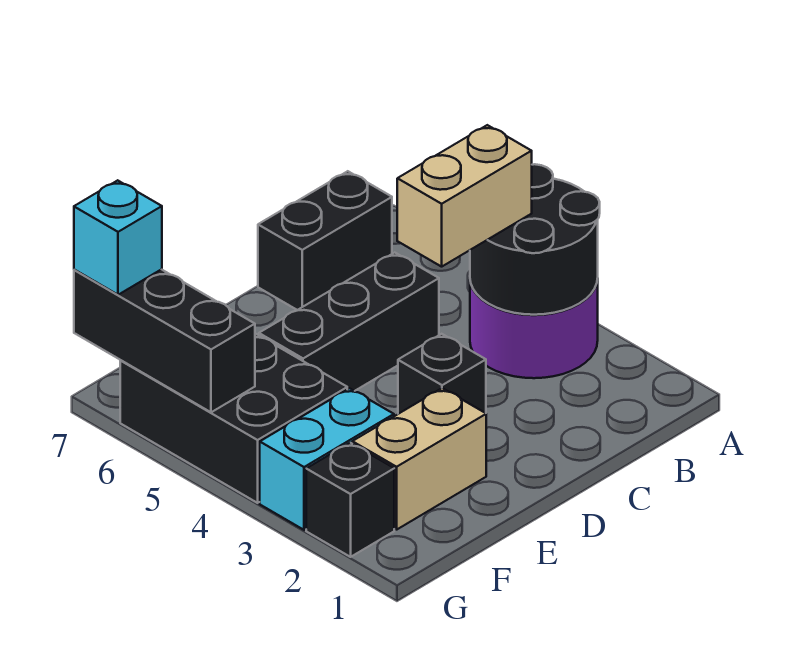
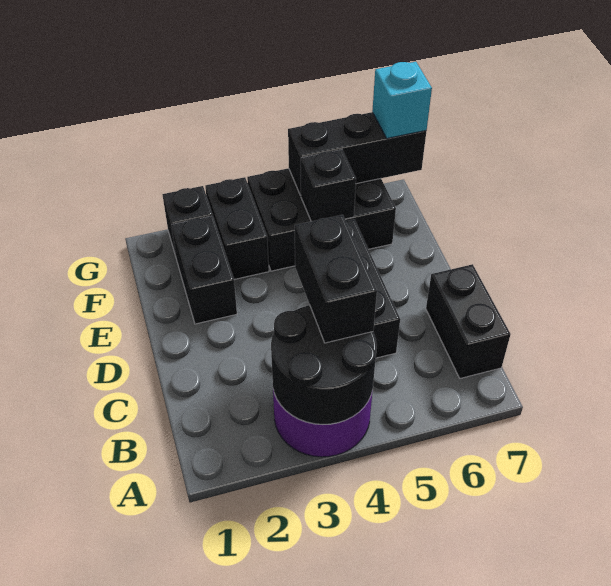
tan brick B4:C4 level 3 -> black brick B4:C4 level 3
black brick D3 level 1 -> black brick F5 level 2
tan brick E2:F2 level 1 -> black brick E2:F2 level 1
cyan brick F3:G3 level 1 -> black brick F3:G3 level 1

